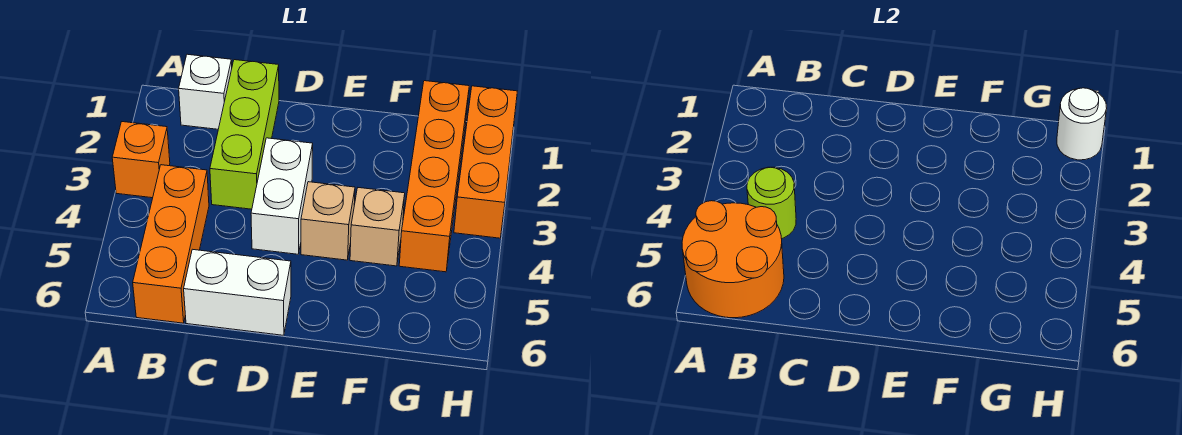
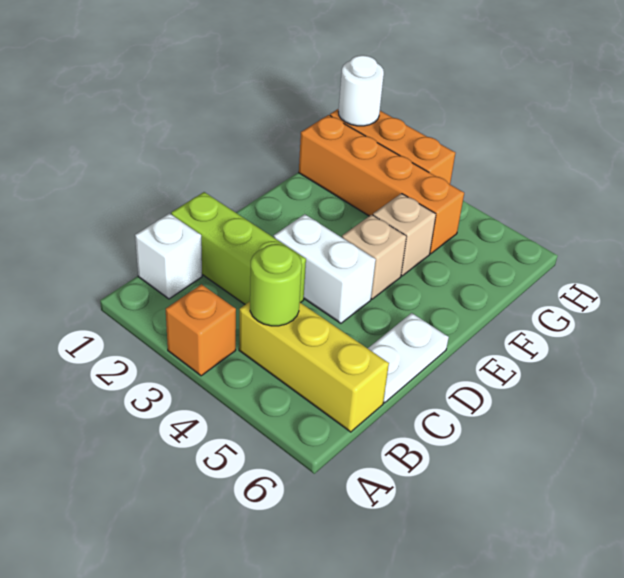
orange round brick A5:B6 level 2 -> none
orange brick B4:B6 level 1 -> yellow brick B4:B6 level 1
white brick C6:D6 level 1 -> white plate C6:D6 level 1

